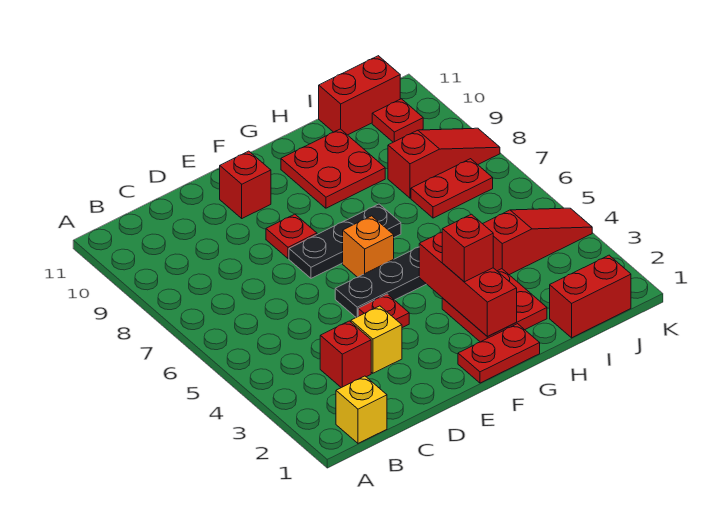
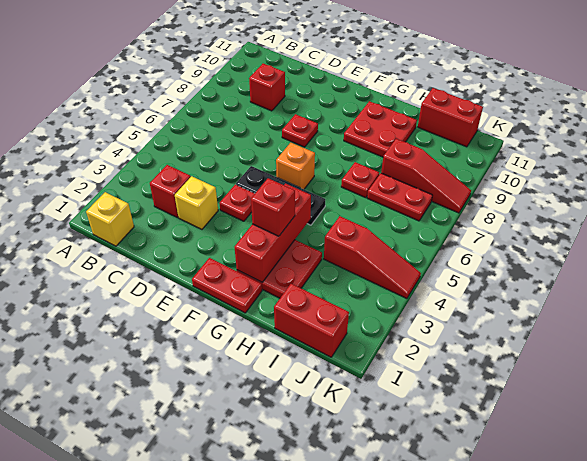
black plate E7:G7 level 1 -> none
red brick E10 level 1 -> red brick C9 level 1
red plate J10 level 1 -> red plate H7 level 1

